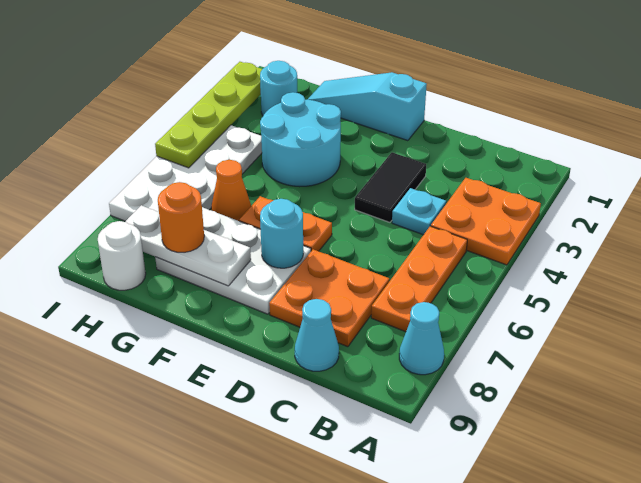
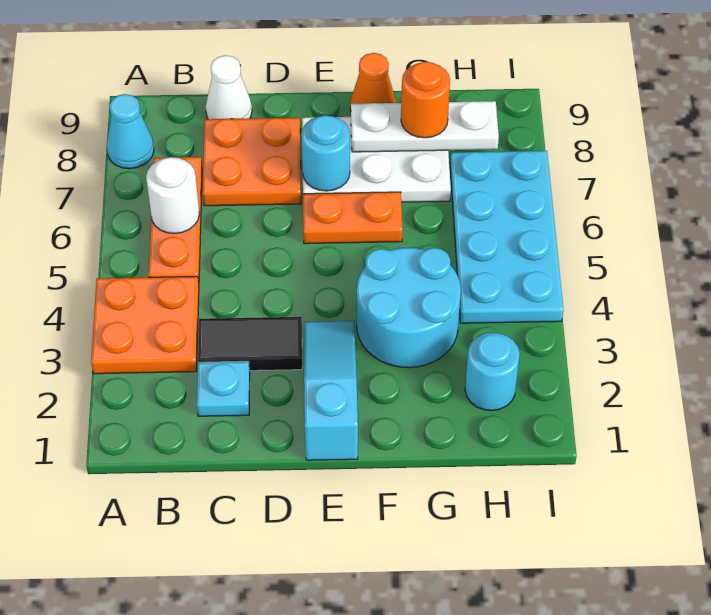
cyan plate C4 level 1 -> cyan plate C2 level 1
cyan cone C9 level 1 -> white cone C9 level 1
black tile D3:D4 level 1 -> black tile C3:D3 level 1
cyan slope E1:G1 level 1 top E -> cyan slope E1:E3 level 1 top 1
orange cone G6 level 1 -> orange cone F9 level 1
white plate H4:I7 level 1 -> cyan plate H4:I7 level 1
white round brick H9 level 1 -> white round brick B6 level 2
lime plate I2:I5 level 2 -> none

